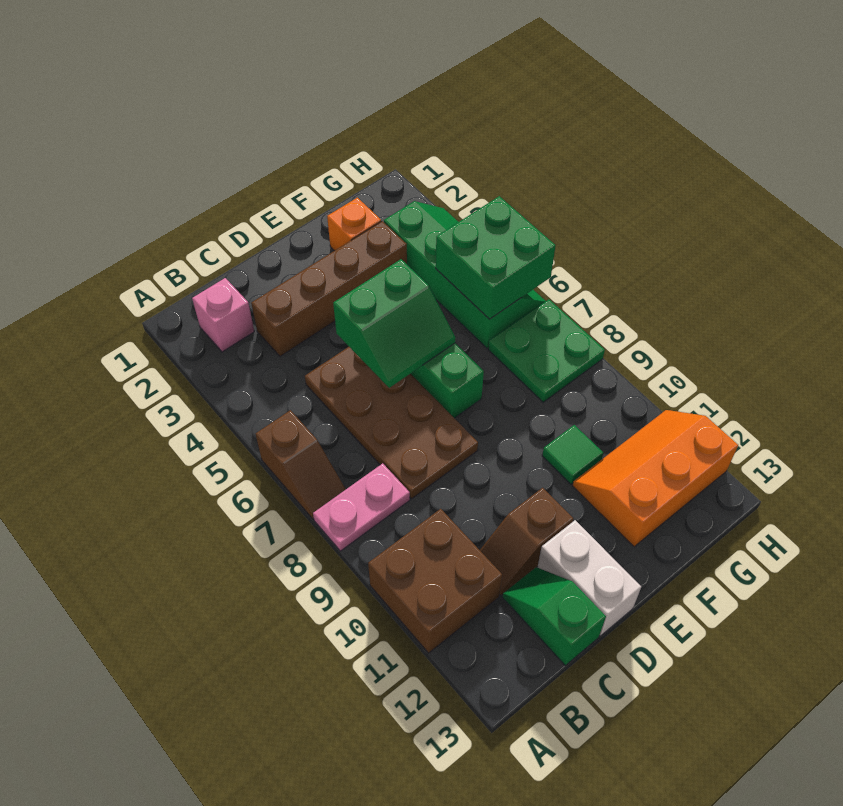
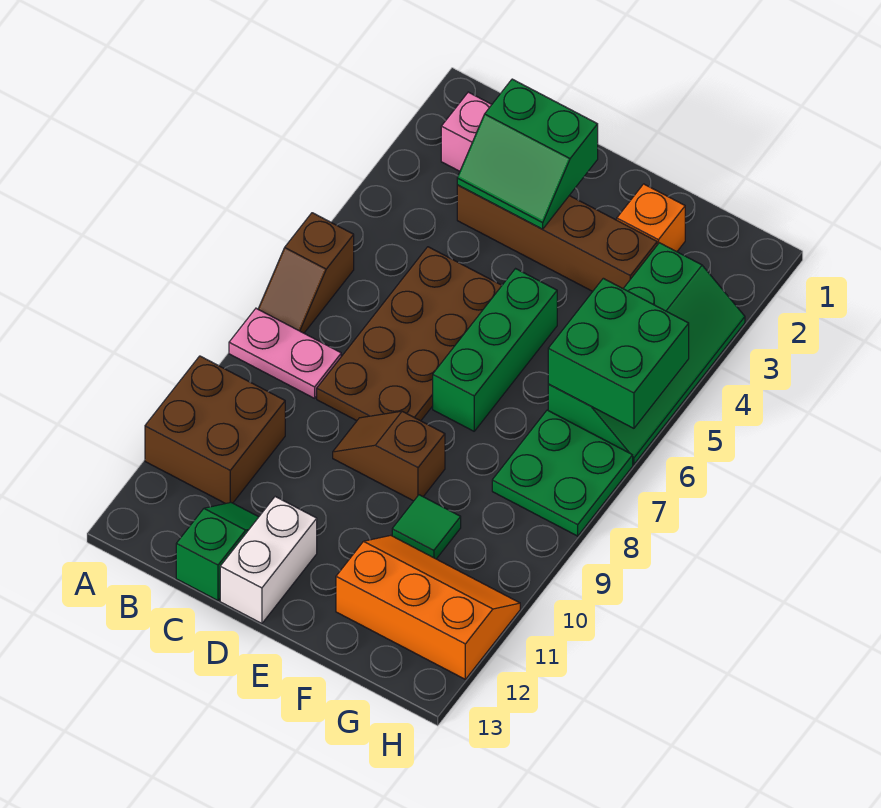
brown slope C11:D11 level 1 top D -> brown slope D9:E9 level 1 top E
green slope D5:E6 level 2 top 5 -> green slope C2:D3 level 2 top 2

